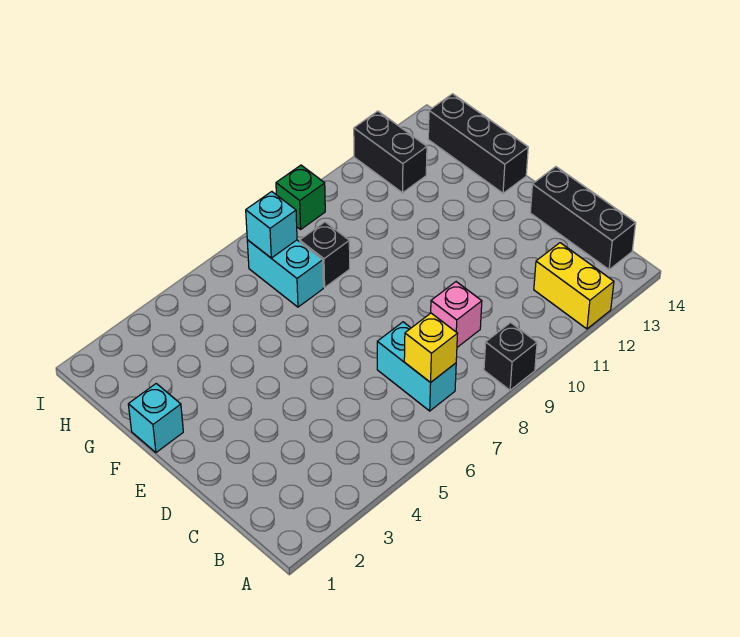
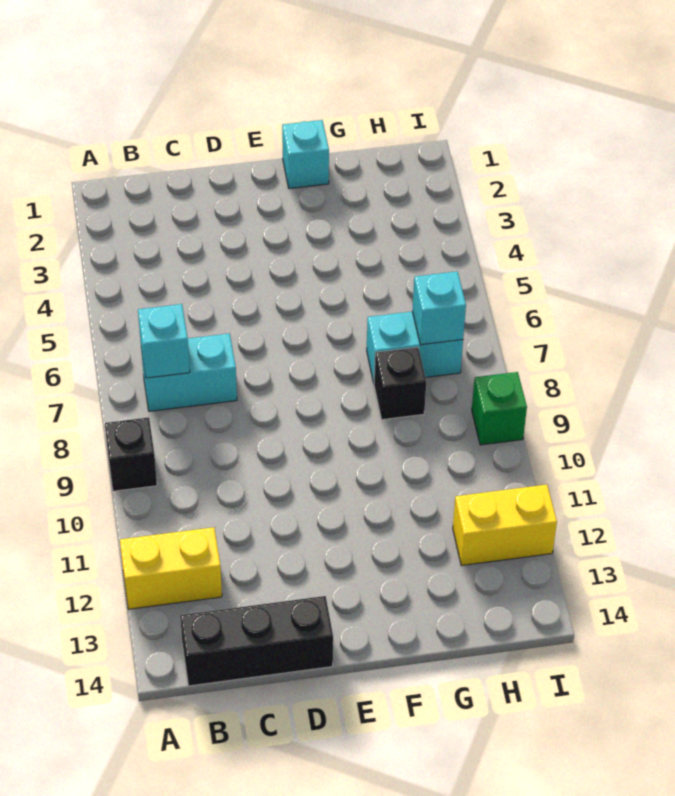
yellow brick B7 level 2 -> cyan brick B7 level 2
pink brick C9 level 1 -> none
black brick F14:H14 level 1 -> none
black brick H12:I12 level 1 -> yellow brick H12:I12 level 1

